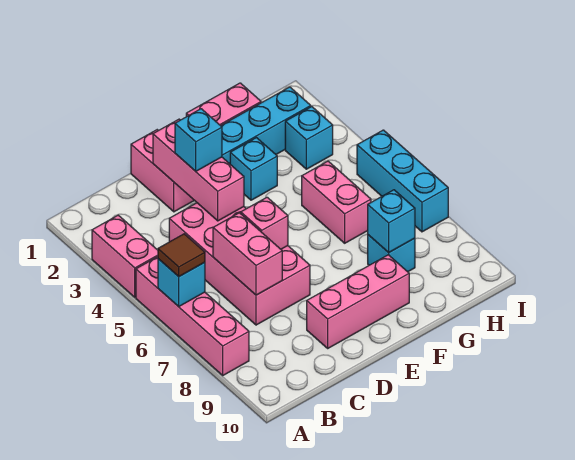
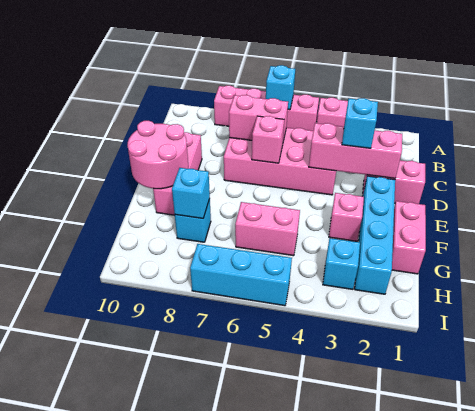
brown tile A6 level 3 -> none
none -> pink round brick E9:F10 level 2
cyan brick F3 level 1 -> pink brick F3 level 1

